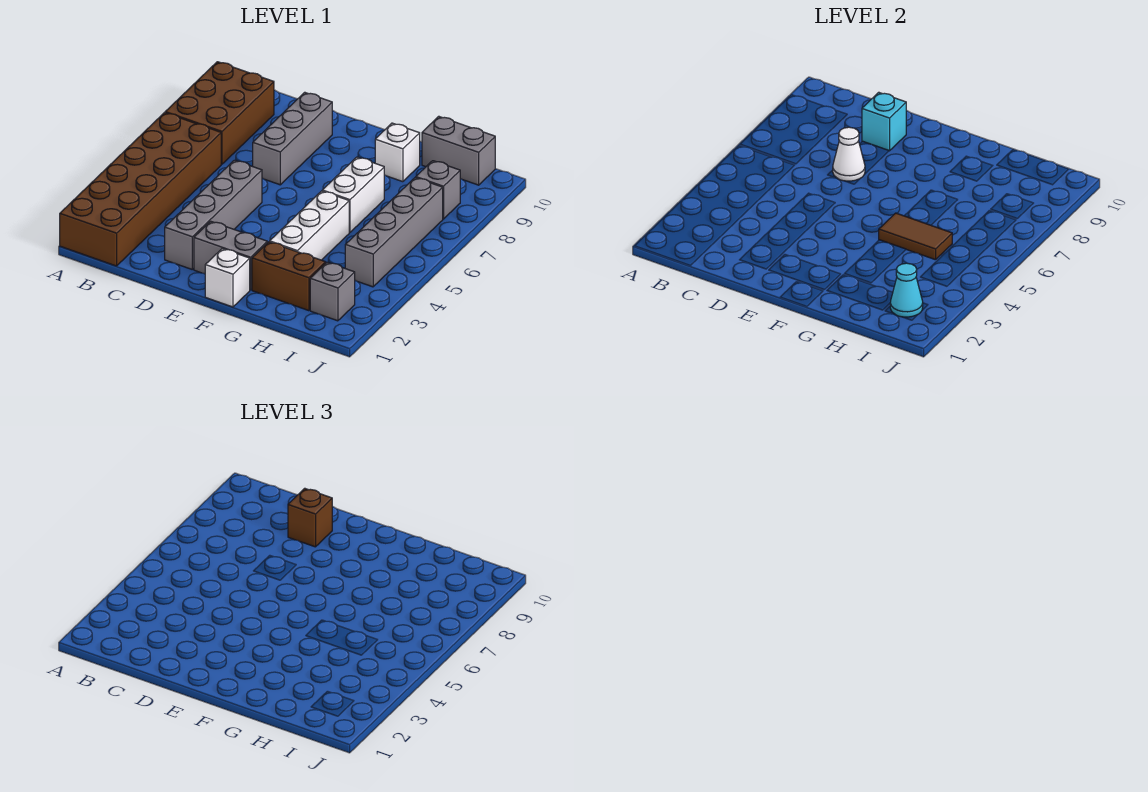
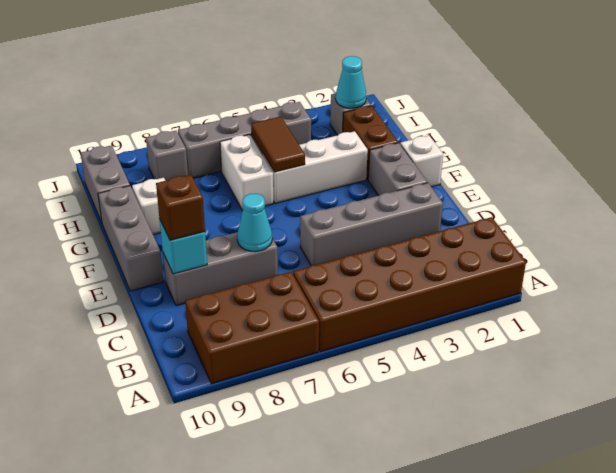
white cone D7 level 2 -> cyan cone D7 level 2
none -> grey brick E10:G10 level 1
white brick G6:G7 level 1 -> white brick G6:H6 level 1

